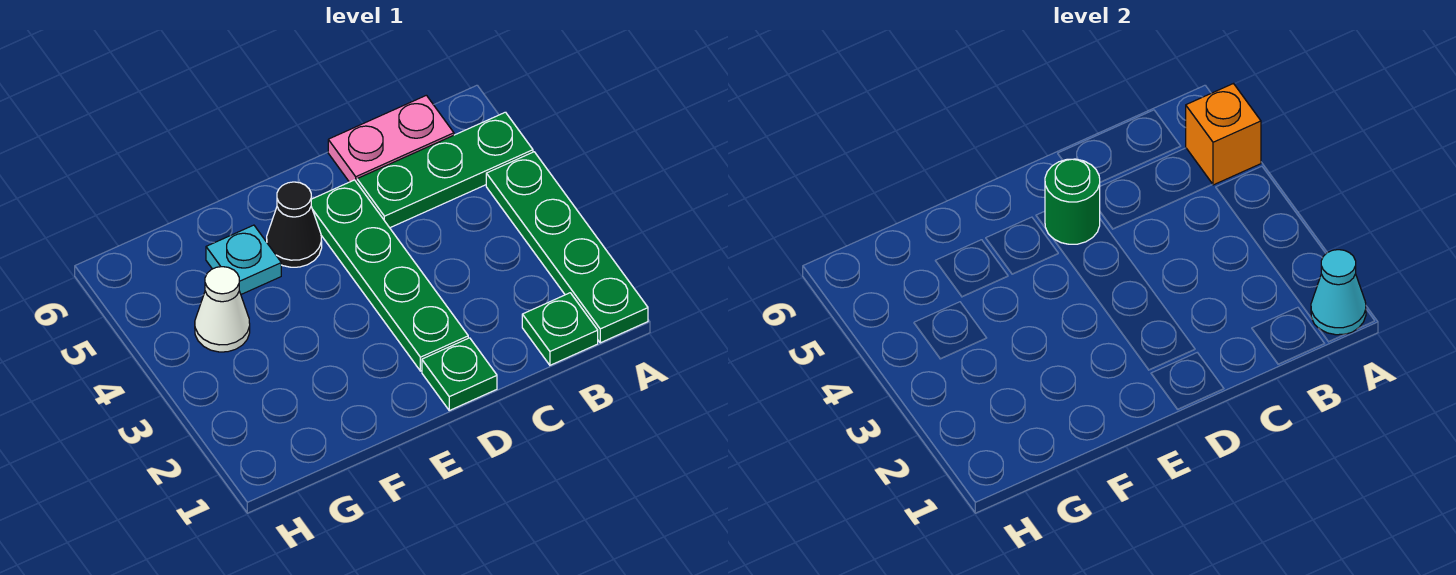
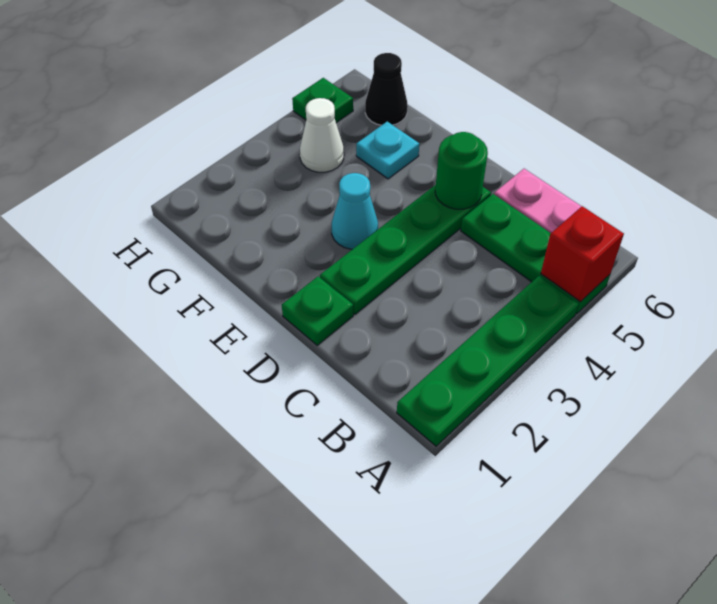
cyan cone A1 level 2 -> cyan cone E3 level 1
orange brick A5 level 2 -> red brick A5 level 2
green plate B1 level 1 -> green plate H5 level 1
black cone E5 level 1 -> black cone G6 level 1

